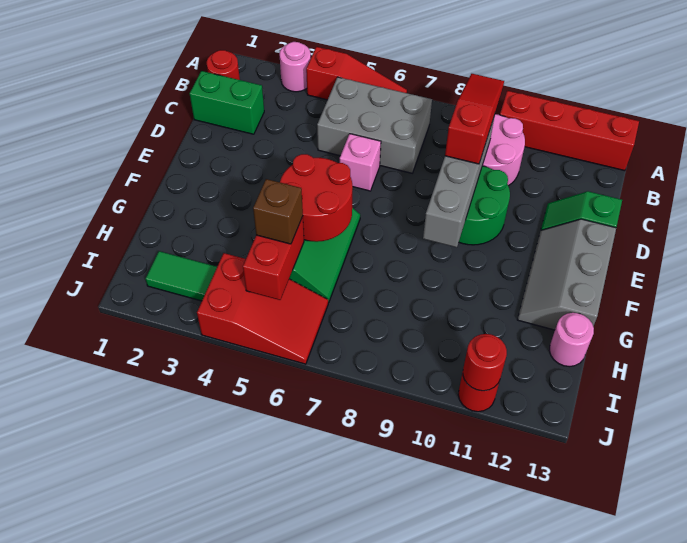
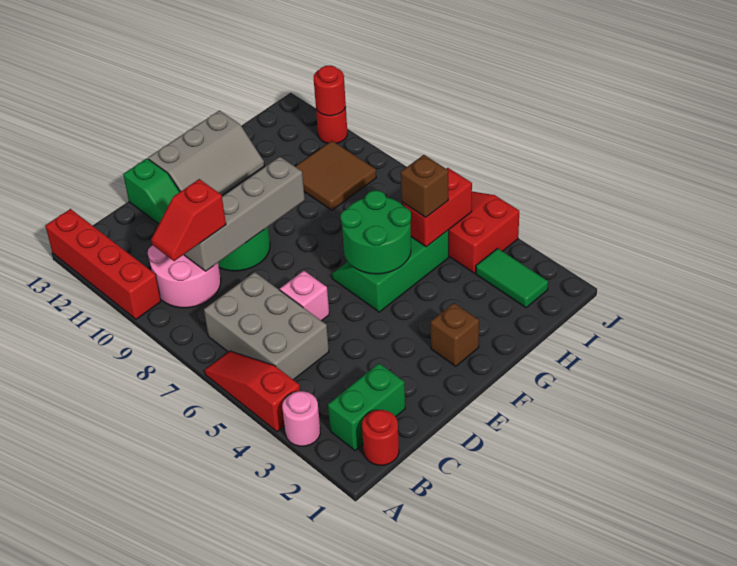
red slope B9:D9 level 3 top D -> red slope B9:C9 level 3 top C
green brick C1:C2 level 1 -> green brick B2:C2 level 1
none -> brown brick F2 level 1
red round brick F5:G6 level 2 -> green round brick F5:G6 level 2
none -> brown tile H9:I10 level 1
pink round brick H13 level 1 -> none

